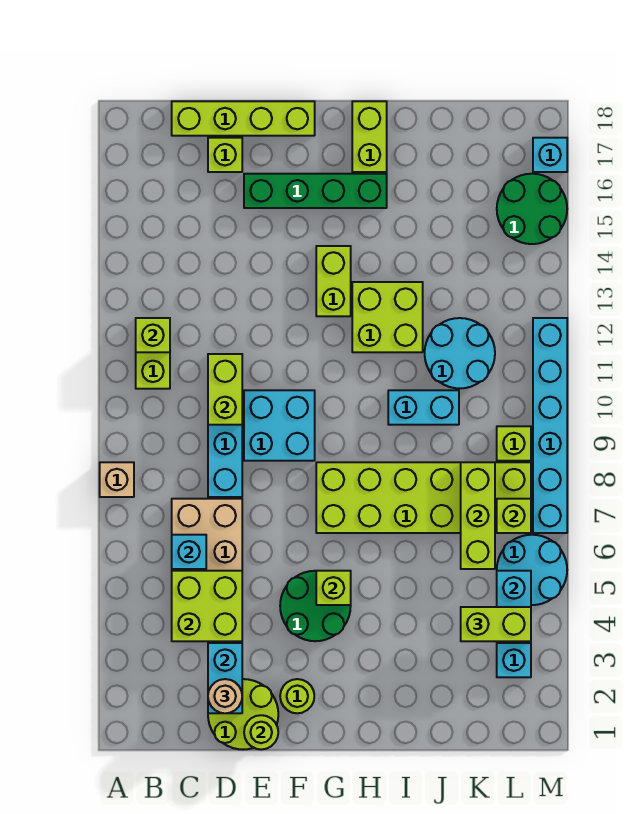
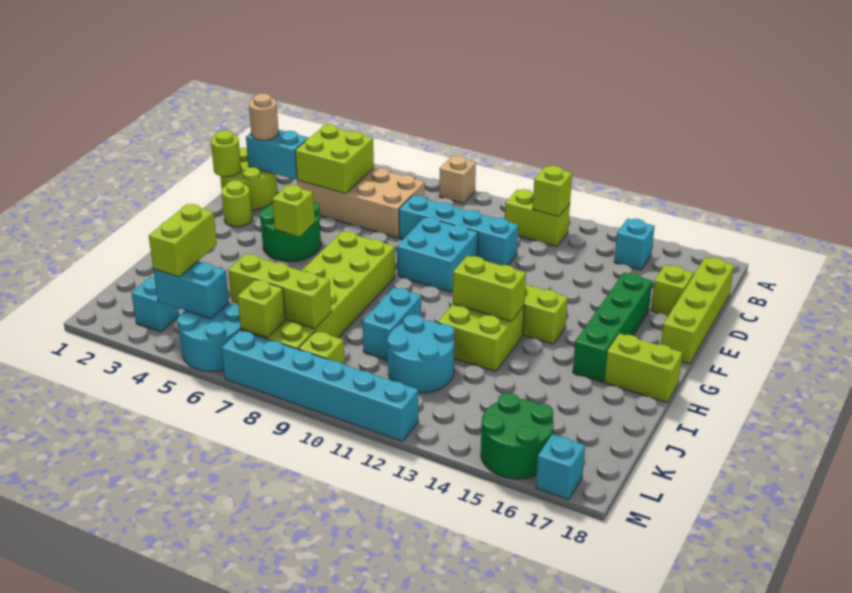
cyan brick C6 level 2 -> cyan brick B15 level 1
lime brick D10:D11 level 2 -> lime brick H12:H13 level 2

